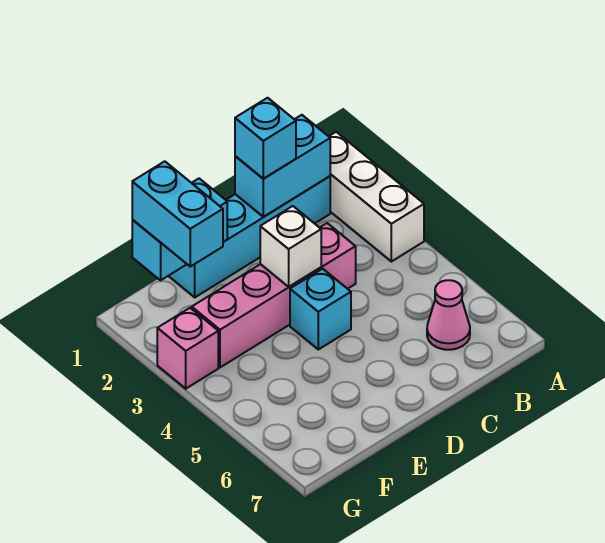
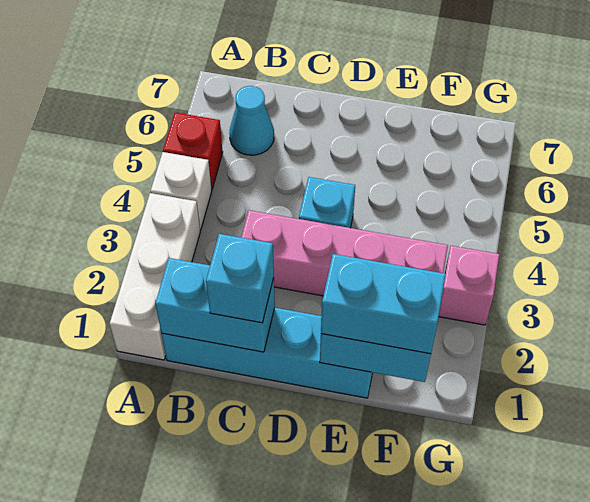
none -> red brick A5 level 1
pink cone B6 level 1 -> cyan cone B6 level 1
white brick D3 level 2 -> white brick A4 level 1
cyan brick F1:F2 level 3 -> cyan brick E1:F1 level 3

